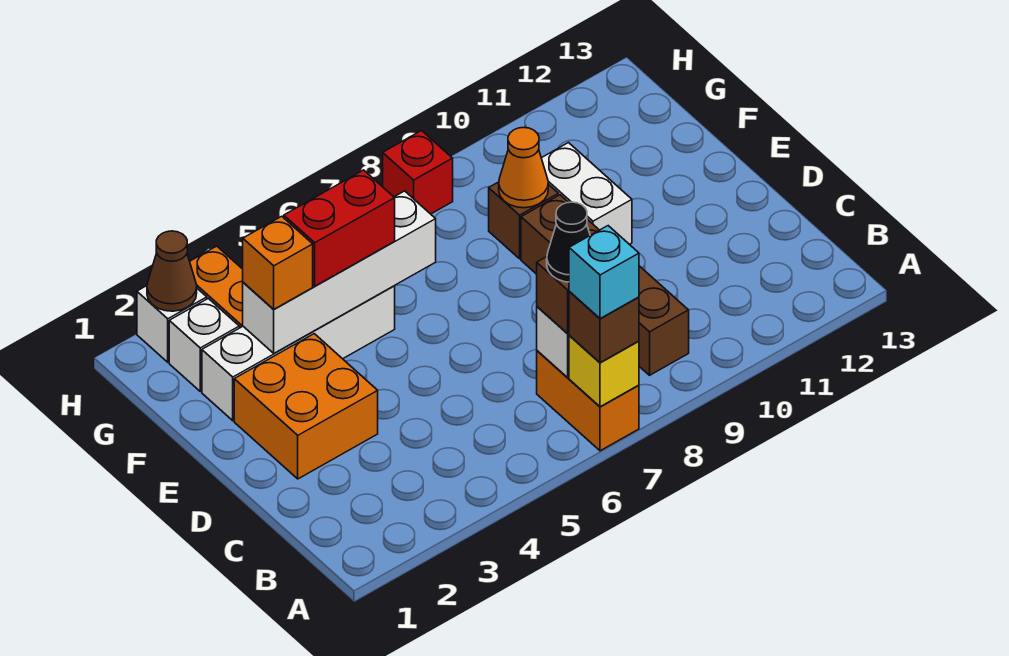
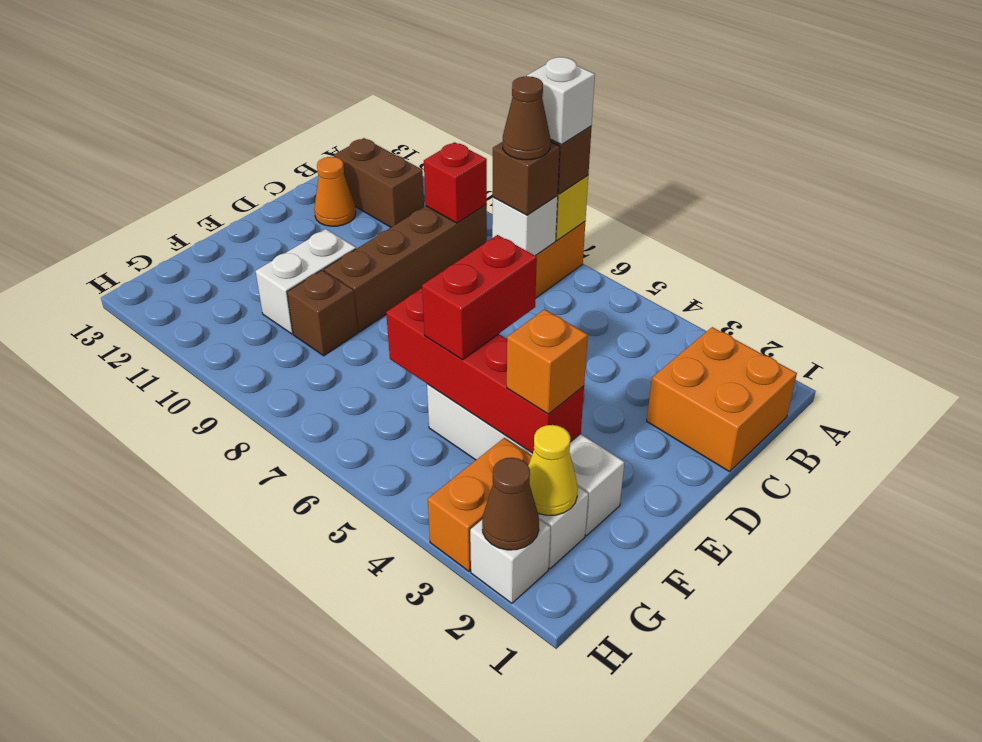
cyan brick A7 level 4 -> white brick A7 level 4
black cone B7 level 4 -> brown cone B7 level 4
none -> brown brick B11:B12 level 1
orange brick D2:E3 level 1 -> orange brick B1:C2 level 1
white brick F3:F6 level 2 -> red brick F3:F6 level 2
red brick F4:F5 level 3 -> red brick E5:F5 level 3
orange cone F9 level 2 -> orange cone C12 level 1
none -> yellow cone G2 level 2
red brick H8 level 1 -> red brick B9 level 2

